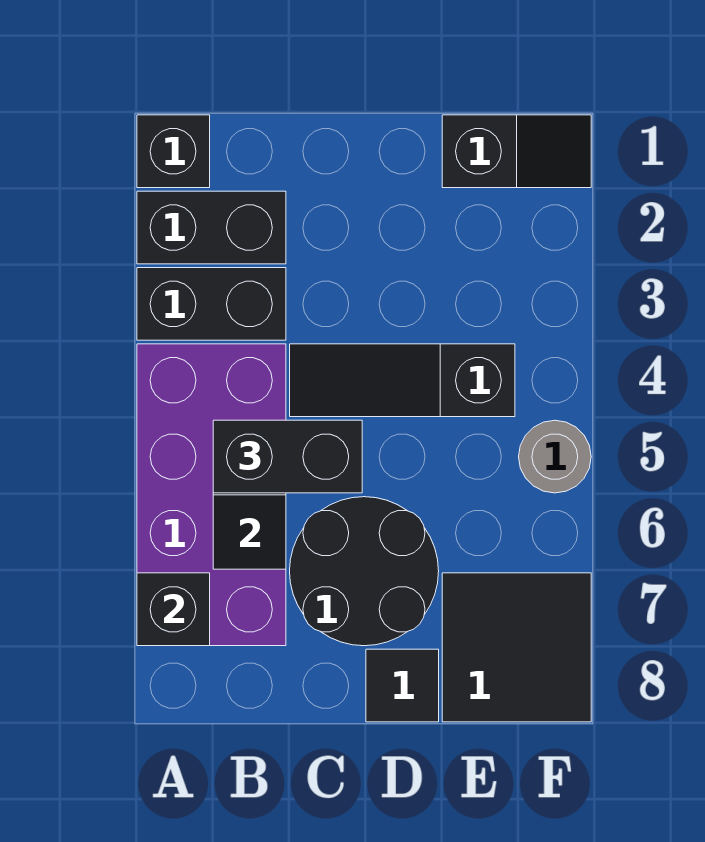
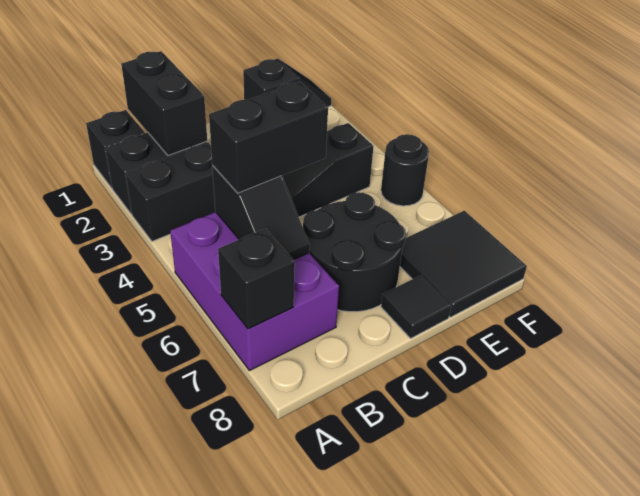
purple brick A4:B7 level 1 -> purple brick A5:B7 level 1
none -> black brick B1:B2 level 2
grey round brick F5 level 1 -> black round brick F5 level 1

